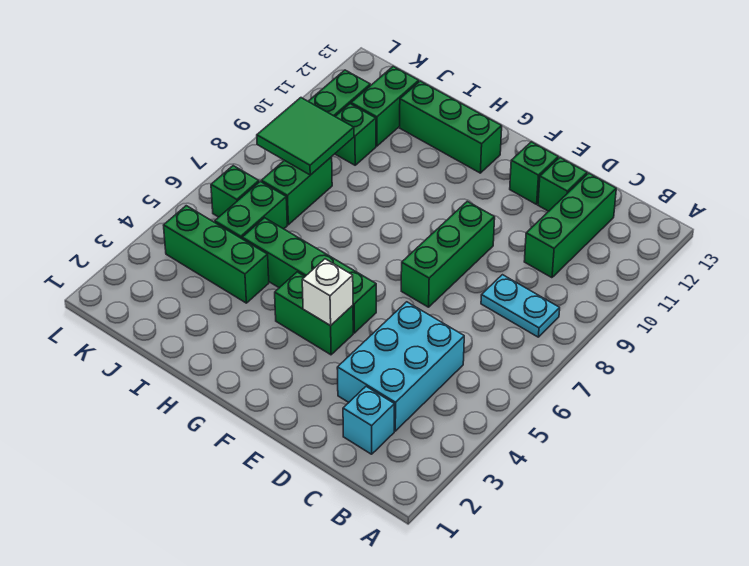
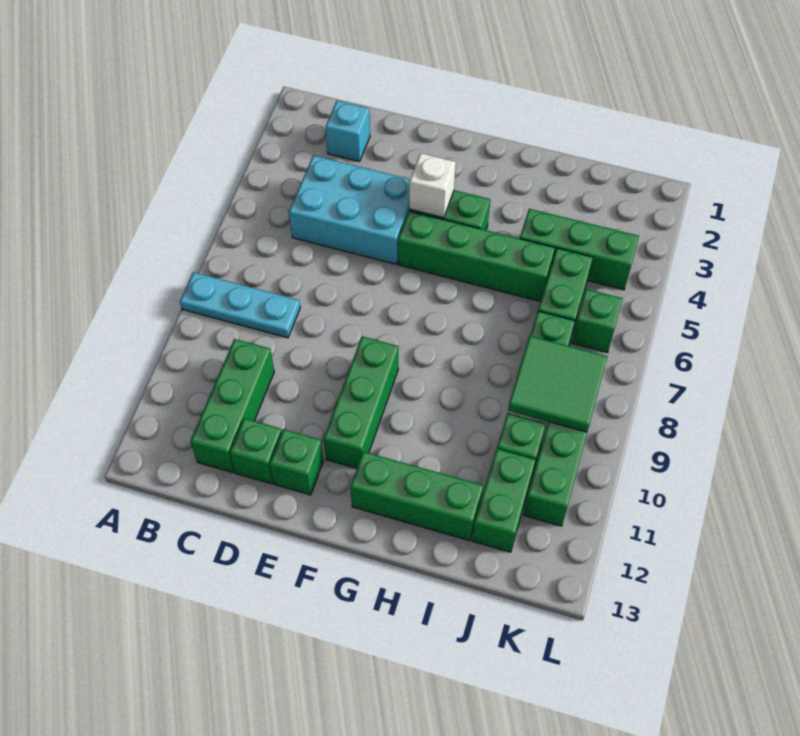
cyan plate B8:C8 level 1 -> cyan plate A8:C8 level 1
cyan brick C3:D5 level 1 -> cyan brick C4:E5 level 1
green brick E7:E9 level 1 -> green brick F9:F11 level 1

